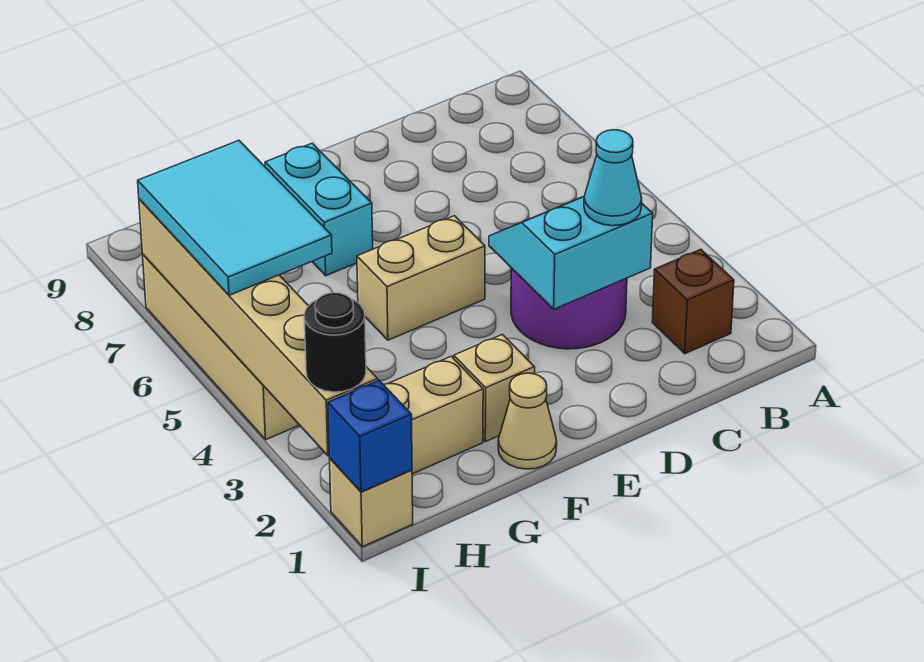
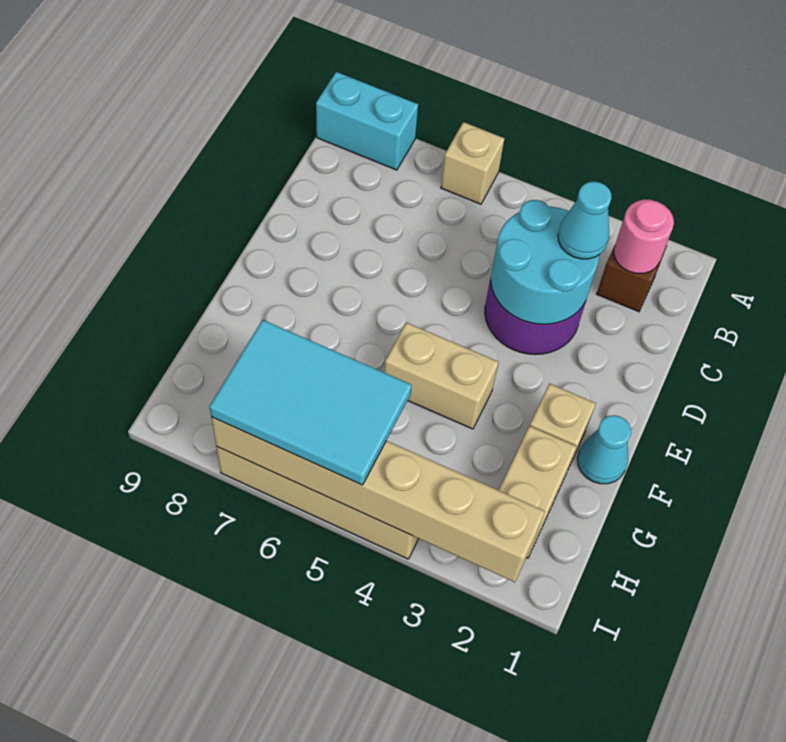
none -> pink round brick B2 level 2
cyan slope C3:D4 level 2 top 3 -> cyan round brick C3:D4 level 2
tan brick E5:F5 level 1 -> tan brick F4:F5 level 1
tan cone F1 level 1 -> cyan cone F1 level 1
cyan brick F7:F8 level 1 -> cyan brick A8:A9 level 1
tan brick I1 level 1 -> tan brick A6 level 1
blue brick I1 level 2 -> none
black round brick I2 level 3 -> none

